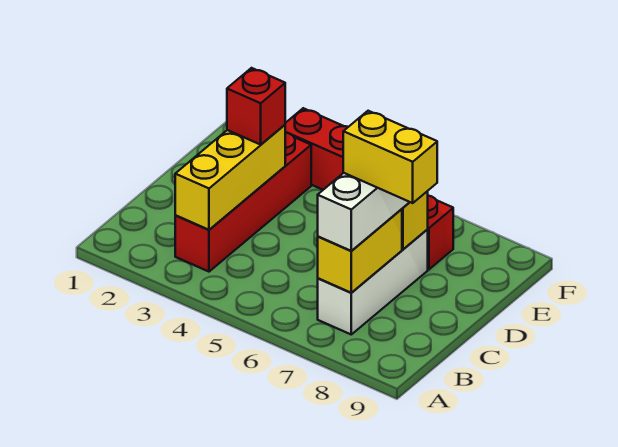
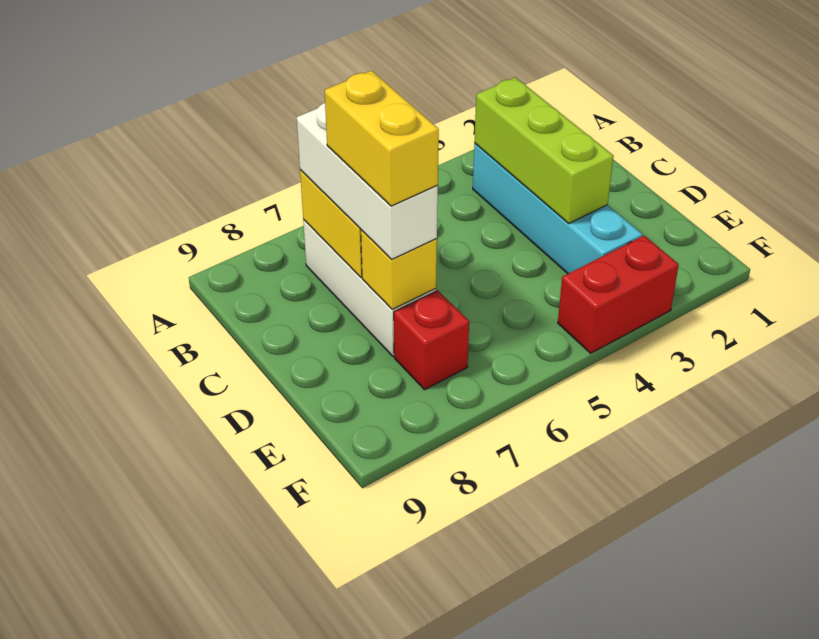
red brick B3:E3 level 1 -> cyan brick B3:E3 level 1
yellow brick B3:D3 level 2 -> lime brick B3:D3 level 2
yellow brick C7:C8 level 4 -> yellow brick C7:D7 level 4
red brick D3 level 3 -> none

